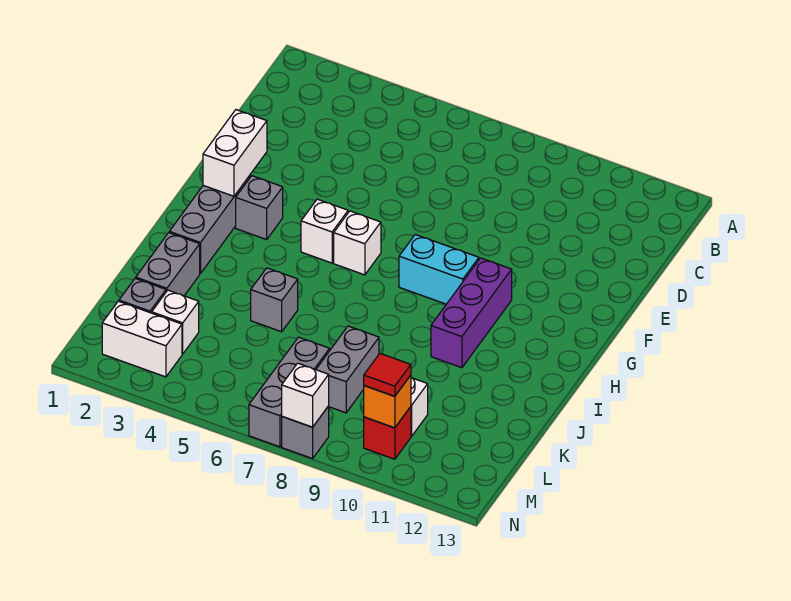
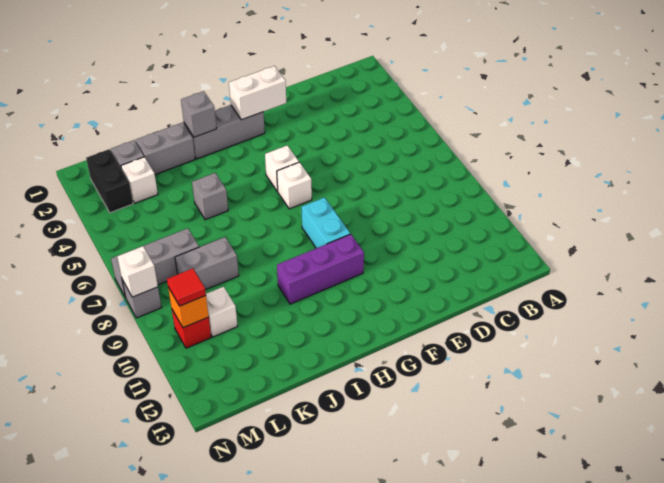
grey brick G3 level 1 -> grey brick I2 level 2
white brick M2:M3 level 1 -> black brick M2:M3 level 1

